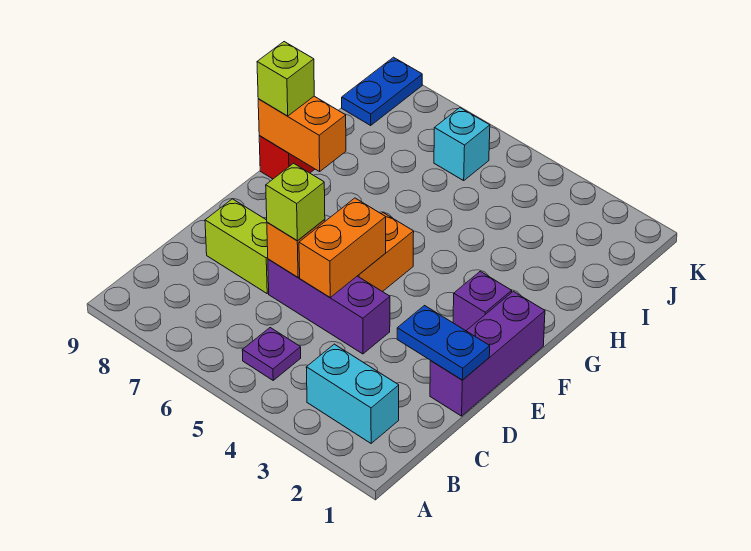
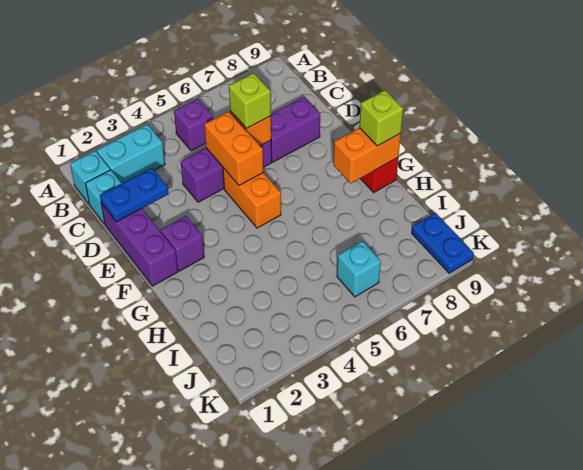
none -> cyan brick B1 level 1
purple plate B5 level 1 -> purple brick B5 level 1
none -> cyan brick C1 level 1
lime brick D7:D8 level 1 -> purple brick D7:D8 level 1

